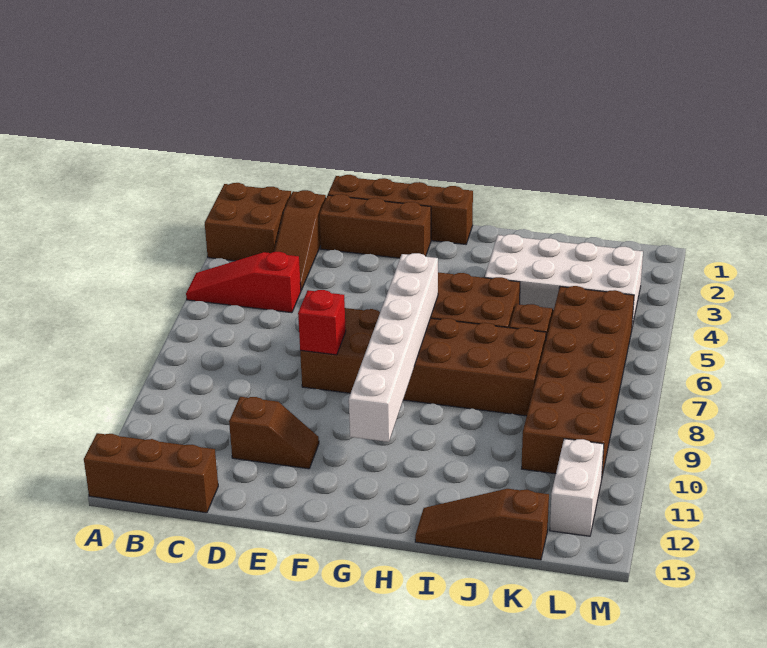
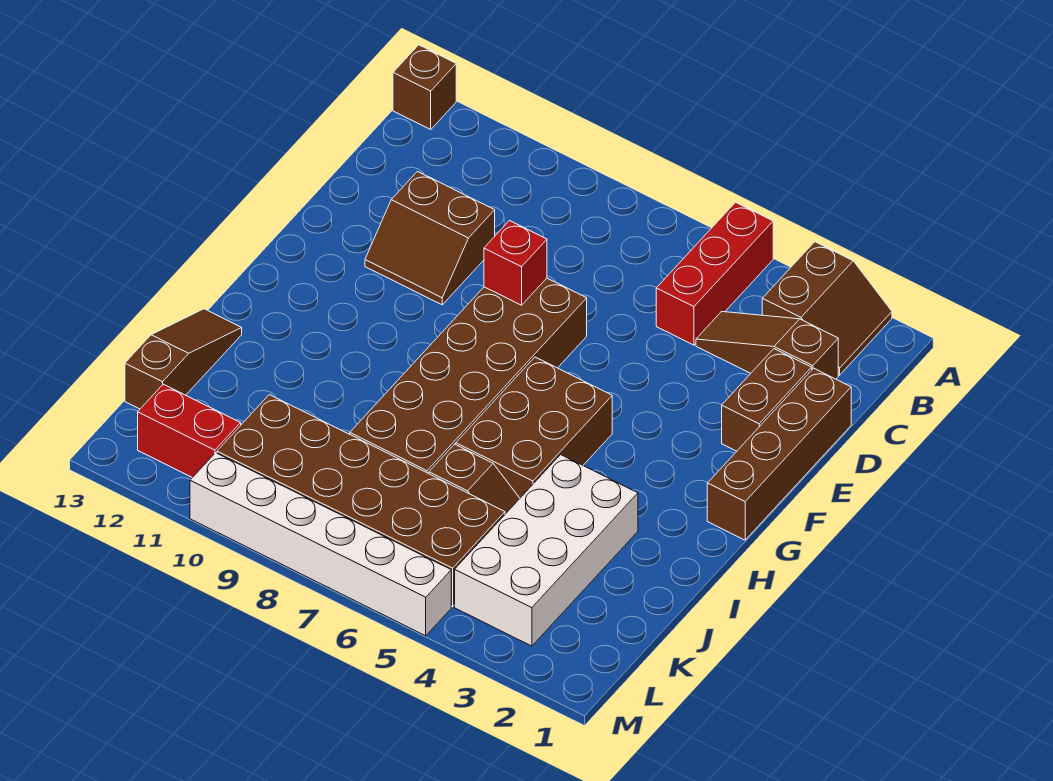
brown brick A2:B3 level 1 -> brown slope A2:B3 level 1 top 3
red slope A5:C5 level 1 top C -> red brick A5:C5 level 1
brown brick A13:C13 level 1 -> brown brick A13 level 1
brown brick D2:F2 level 1 -> brown brick D2:E2 level 1
brown slope D11:E11 level 1 top D -> brown slope D10:E11 level 1 top D
white brick G6:G11 level 2 -> white brick M5:M10 level 1
white brick L11:L12 level 1 -> red brick L11:L12 level 1

